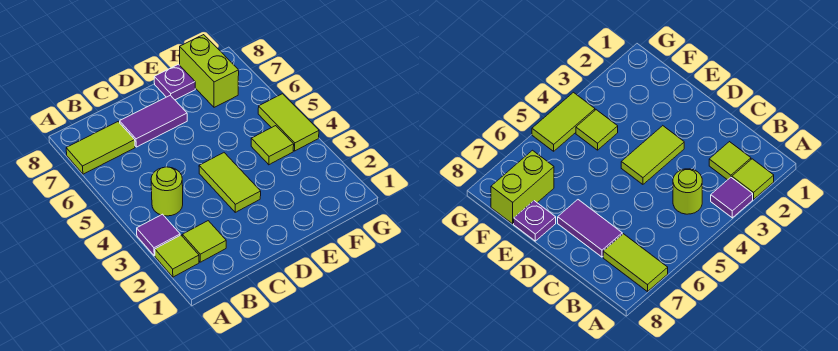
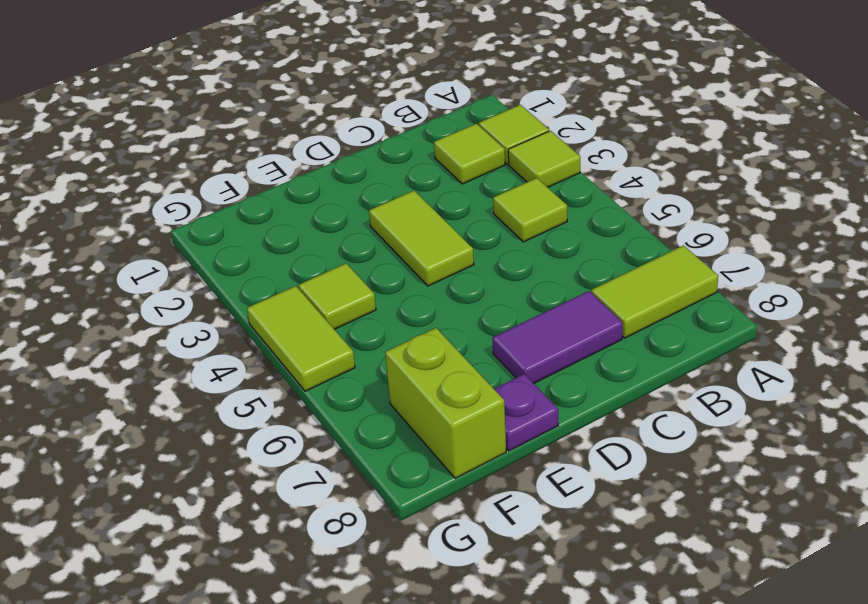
purple tile A3 level 1 -> lime tile A3 level 1
lime round brick B4 level 1 -> lime tile B4 level 1

